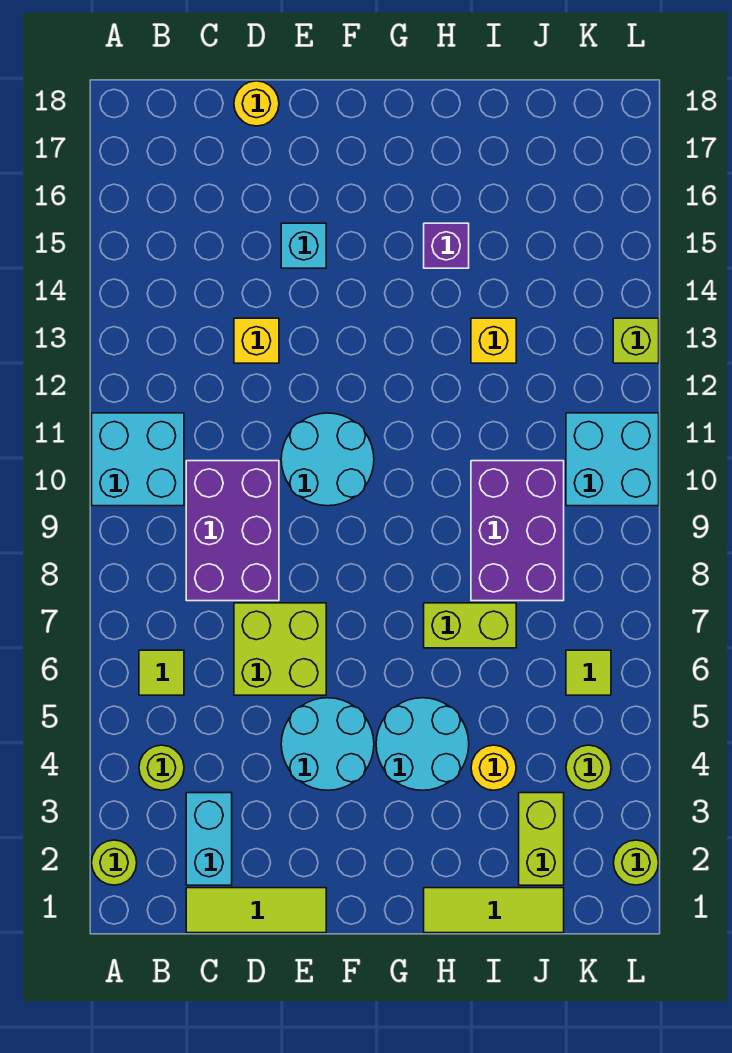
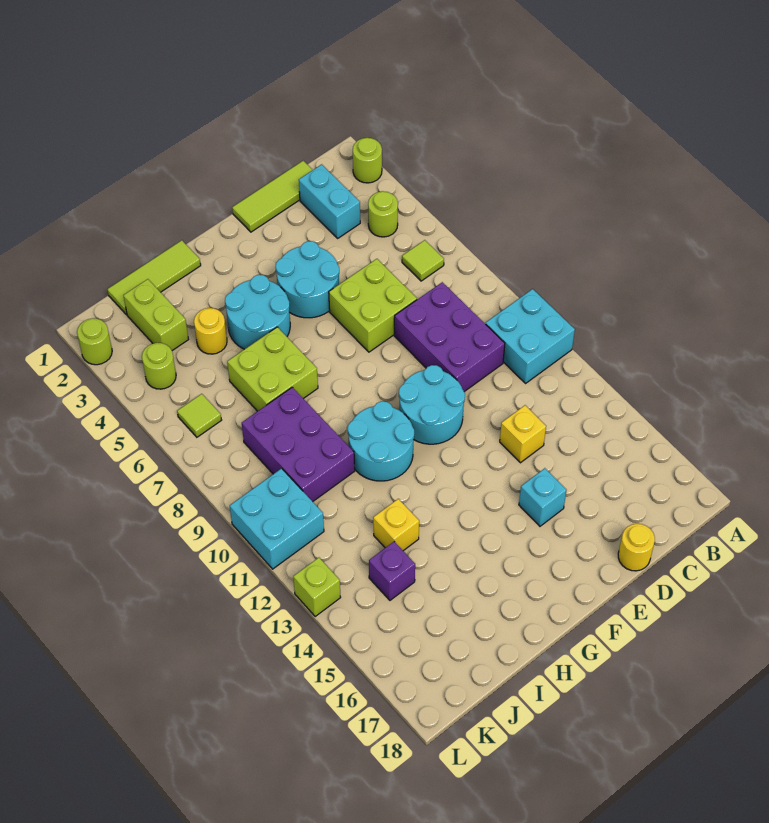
none -> cyan round brick G10:H11 level 1
lime brick H7:I7 level 1 -> lime brick H6:I7 level 1
purple brick H15 level 1 -> purple brick J14 level 1

